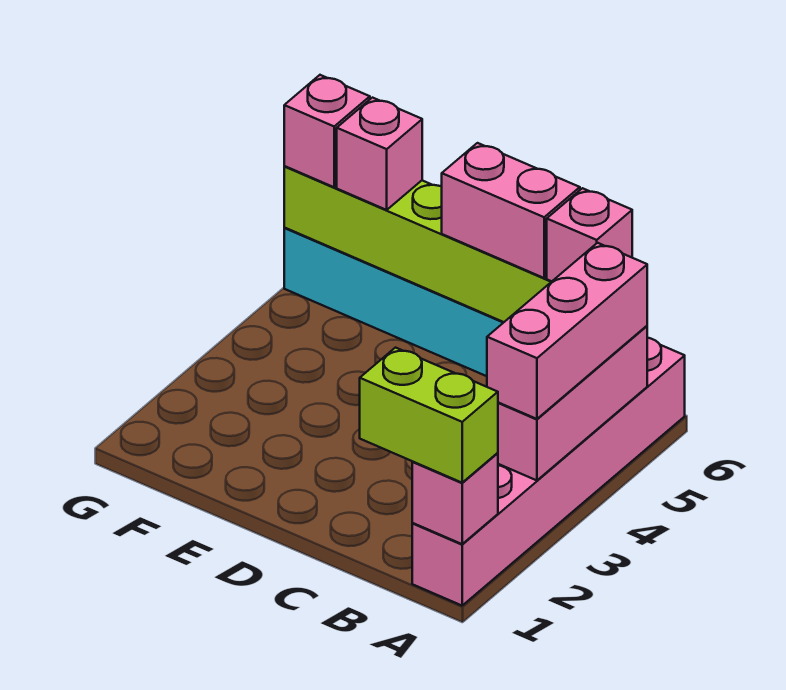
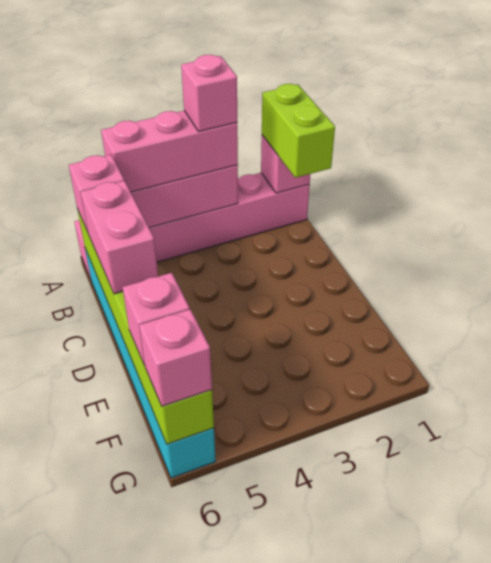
none -> pink brick A3 level 4

